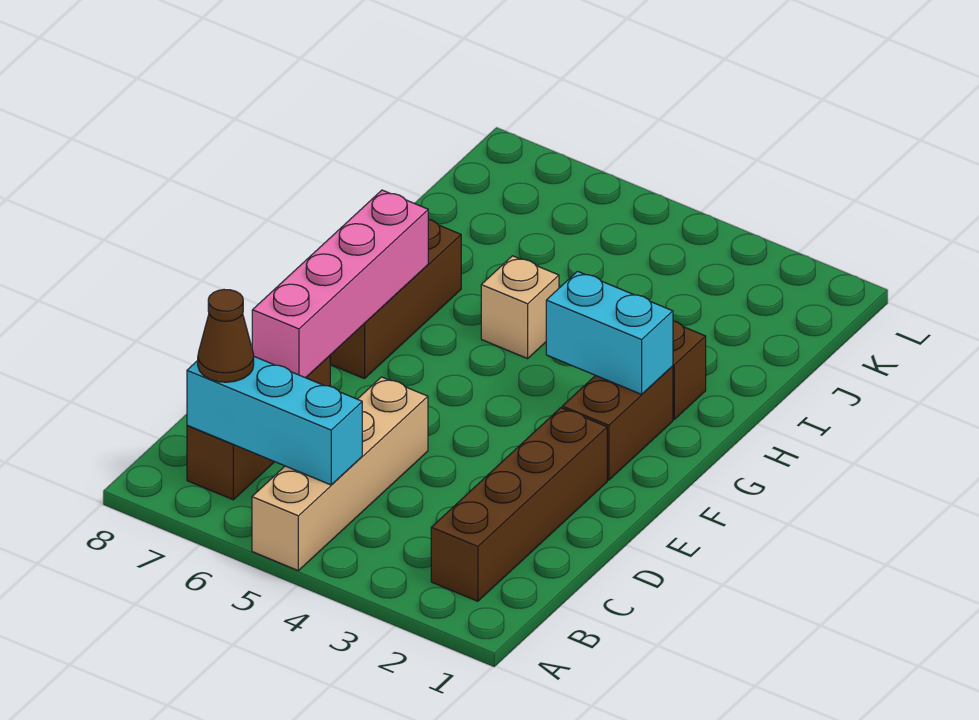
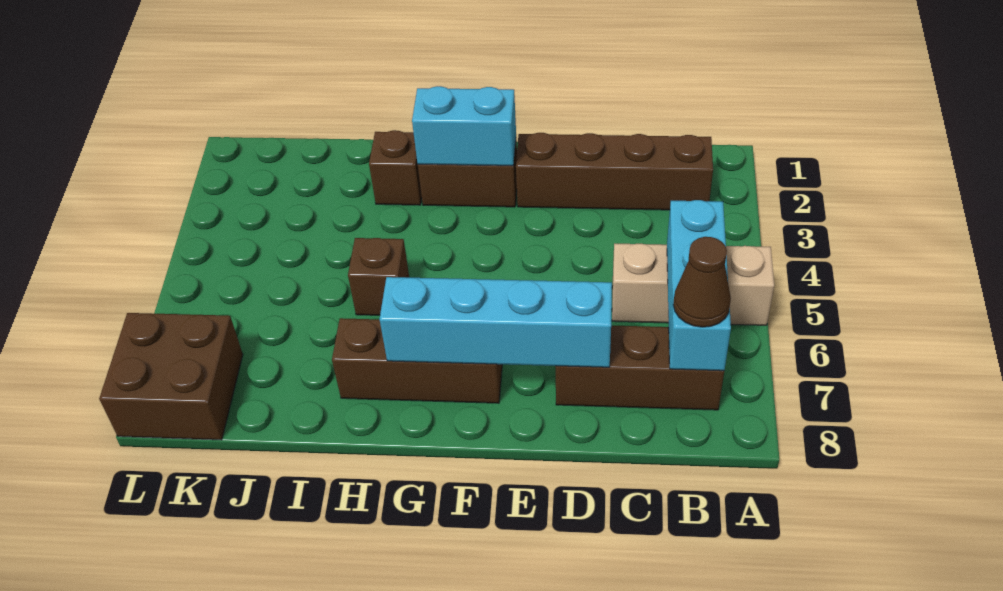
tan brick A5:D5 level 1 -> tan brick A5:C5 level 1
pink brick D7:G7 level 2 -> cyan brick D7:G7 level 2
cyan brick G2:G3 level 2 -> cyan brick F2:G2 level 2
tan brick H5 level 1 -> brown brick H5 level 1
none -> brown brick K7:L8 level 1

